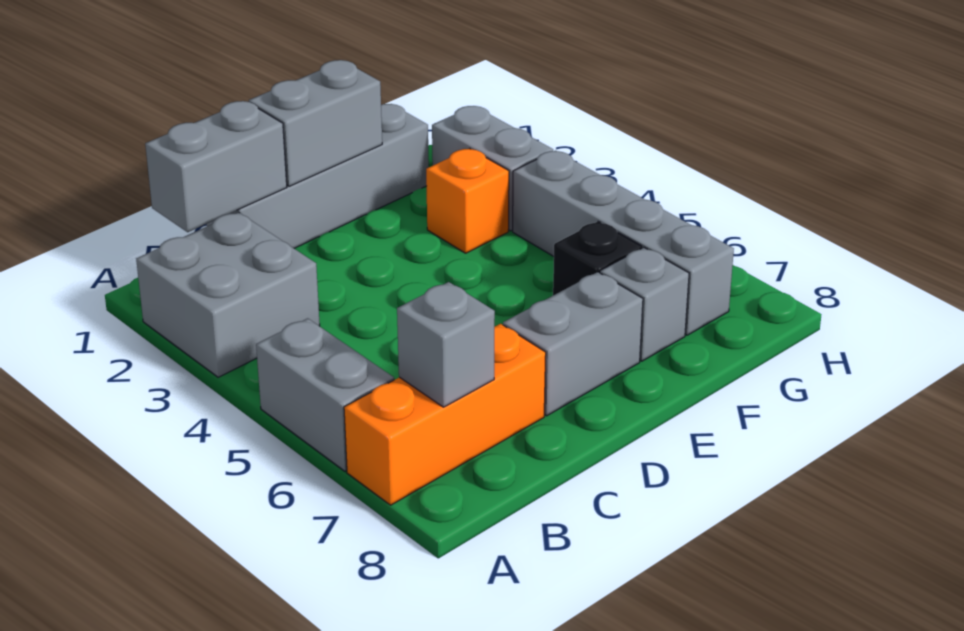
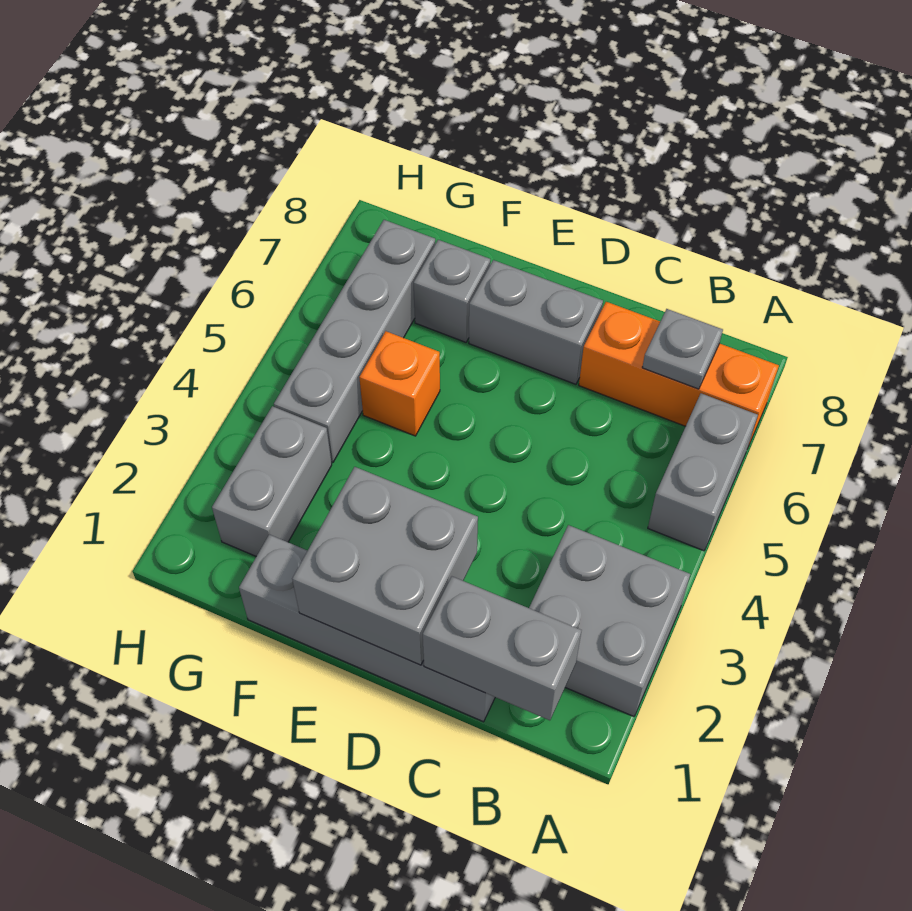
grey brick B7 level 2 -> grey plate B7 level 2
grey brick D1:E1 level 2 -> grey brick D1:E2 level 2
orange brick F3 level 1 -> orange brick F5 level 1
black brick F6 level 1 -> none

